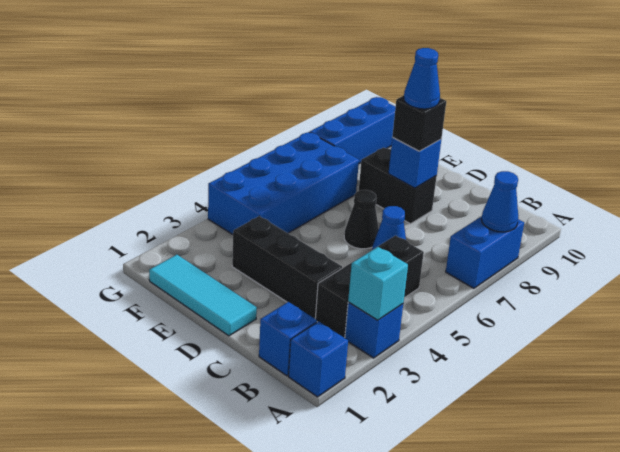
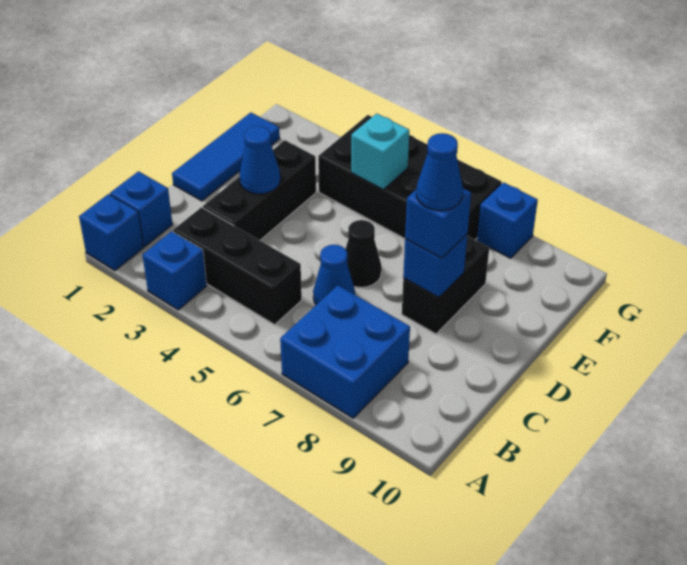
cyan brick A3 level 2 -> cyan brick F5 level 2
blue brick A7:A8 level 1 -> blue brick A7:B8 level 1
blue cone A8 level 2 -> blue cone D3 level 2
cyan tile D1:F1 level 1 -> blue tile D1:F1 level 1
black brick D8 level 3 -> blue brick D8 level 3
blue brick F4:G7 level 1 -> black brick F4:G7 level 1
blue brick G8:G10 level 1 -> blue brick G8 level 1

